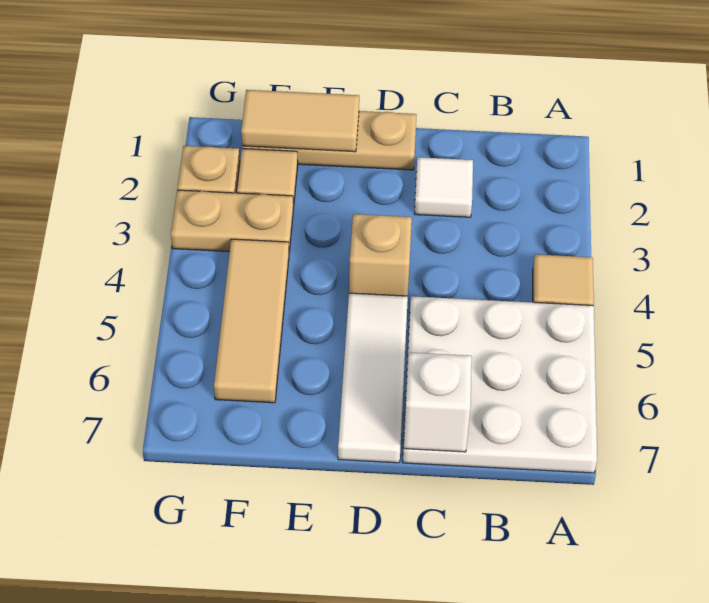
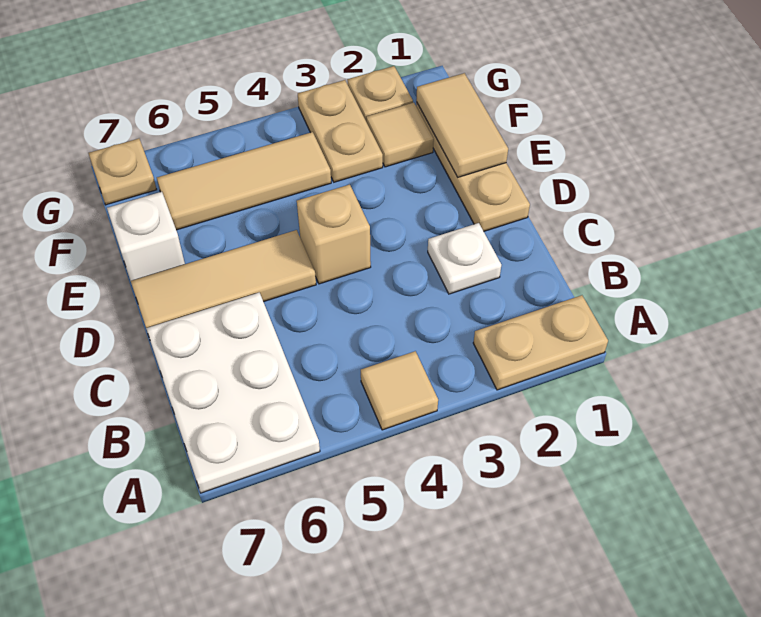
none -> tan plate A1:A2 level 1
white plate A5:C7 level 1 -> white plate A6:C7 level 1
white tile C2 level 1 -> white plate C2 level 1
white brick C7 level 2 -> white brick E7 level 1
white tile D5:D7 level 1 -> tan tile D5:D7 level 1
none -> tan plate G7 level 1

